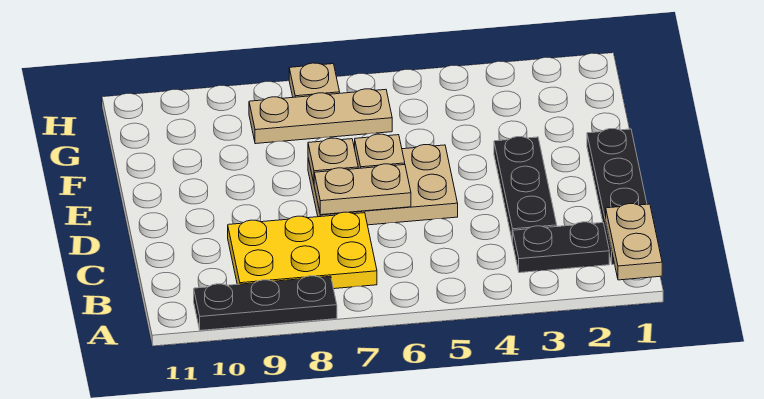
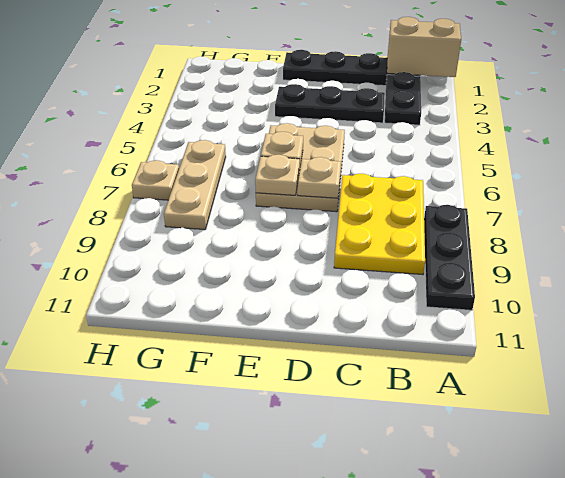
tan plate A1:B1 level 2 -> tan brick A1:B1 level 2
tan plate D6:D7 level 2 -> tan plate D7 level 2

